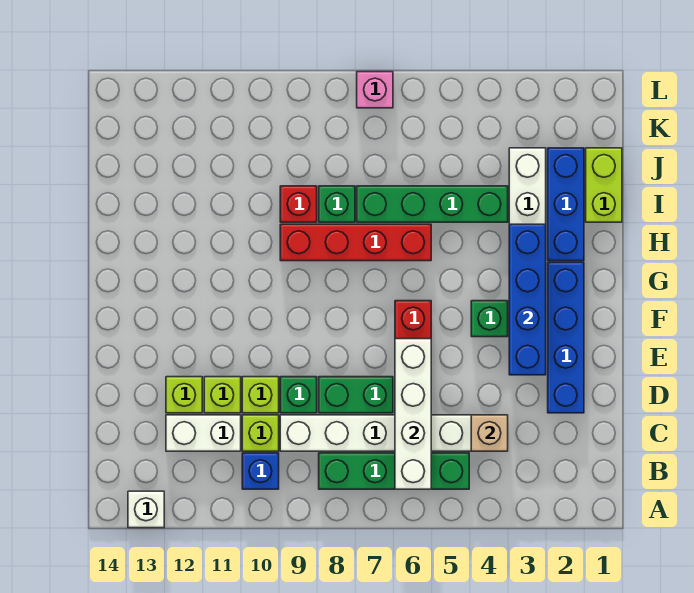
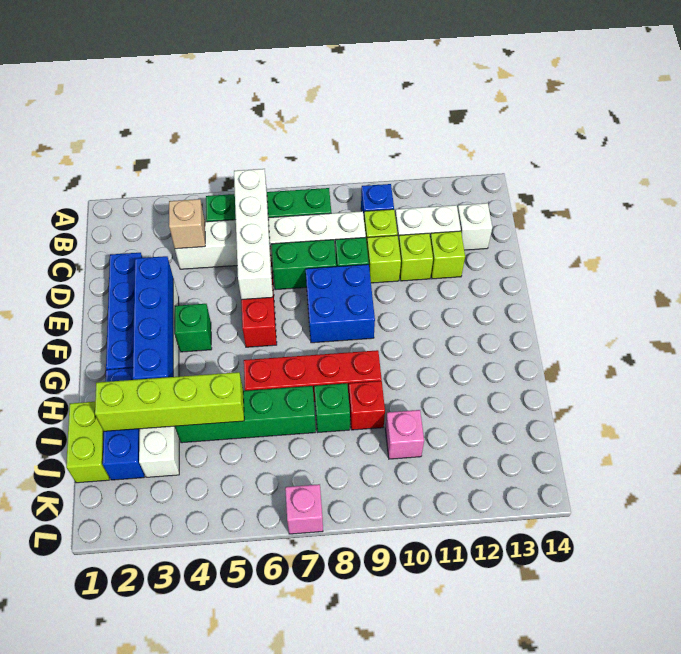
white brick A13 level 1 -> white brick C13 level 1
none -> blue brick E8:F9 level 1
none -> lime brick I2:I5 level 2
none -> pink brick J10 level 1

